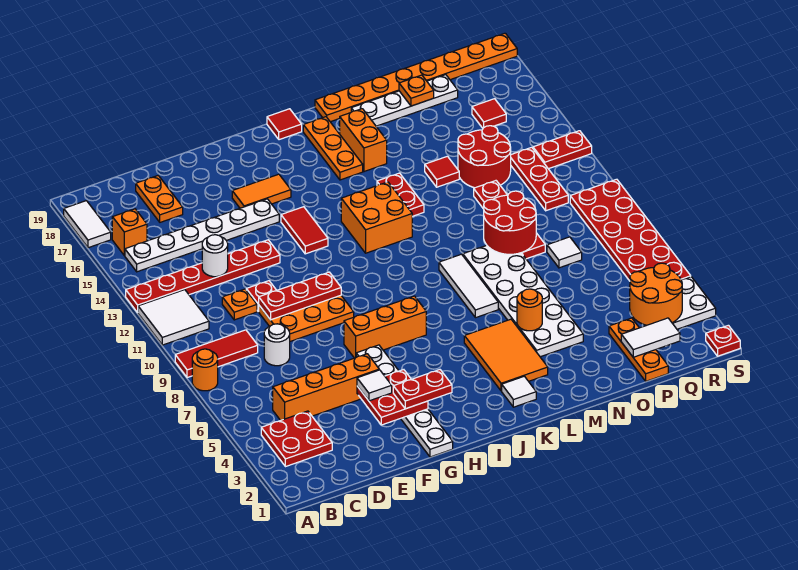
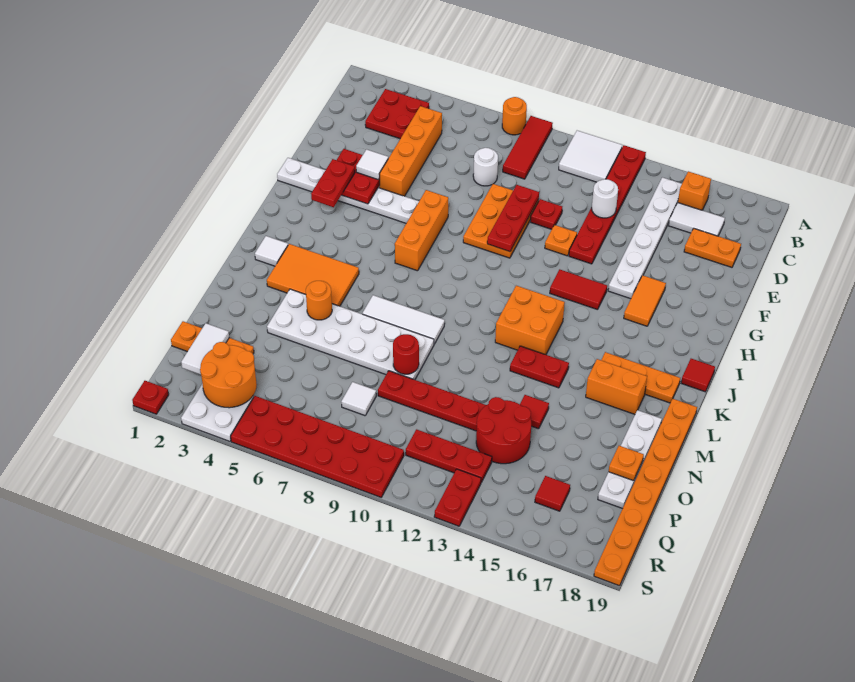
white tile A17:A18 level 1 -> white tile C16:C17 level 1
orange plate D11 level 1 -> orange plate F12 level 1
red round brick N9:O10 level 2 -> red round brick N9 level 2

